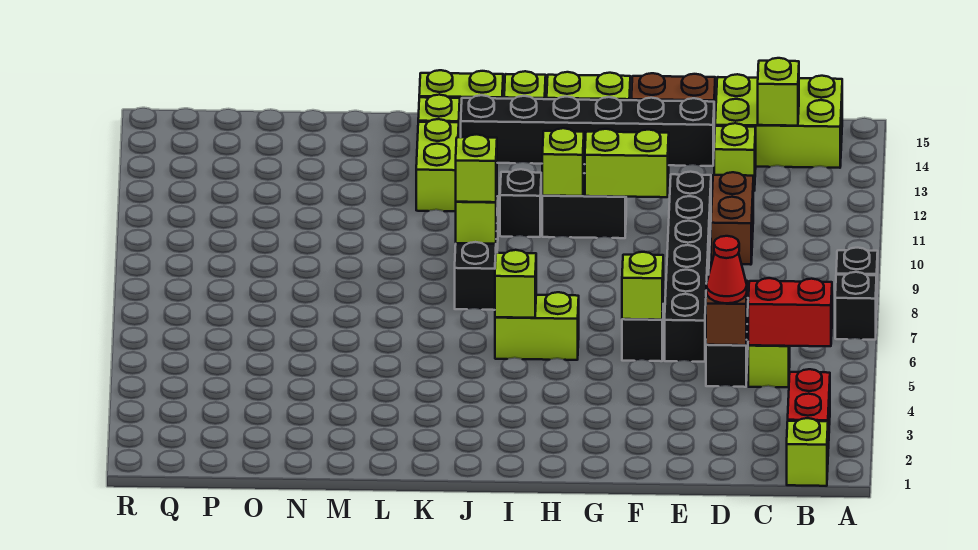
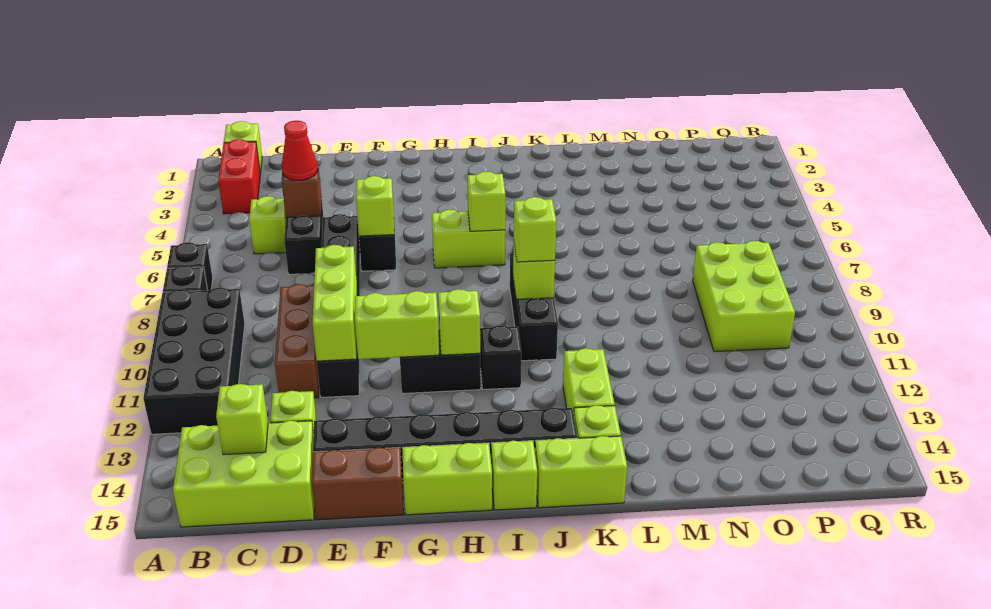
none -> black brick A9:B12 level 1
red brick B5:C5 level 2 -> none
brown brick D10:D11 level 1 -> brown brick D9:D11 level 1
none -> lime brick E9:E11 level 2
none -> lime brick O8:P10 level 1

